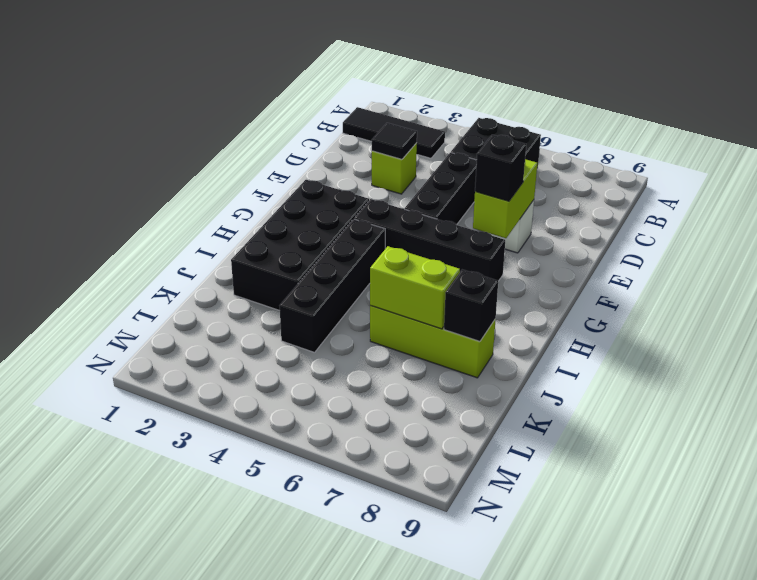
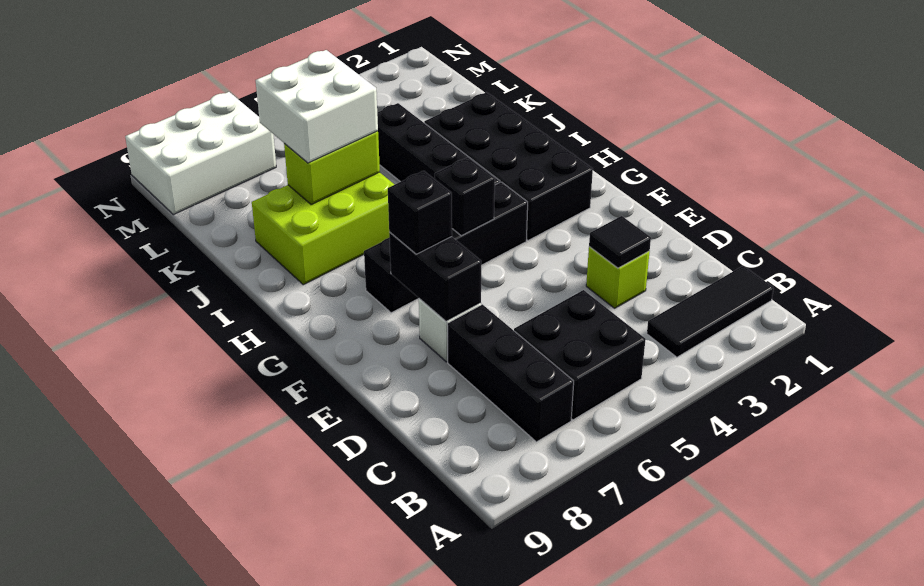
black brick D5:F5 level 1 -> black brick B7:D7 level 1
lime brick E7:F7 level 2 -> black brick E7:F7 level 2
lime brick J6:J8 level 1 -> lime brick I6:J8 level 1
none -> white brick J6:K7 level 3
black brick J8 level 2 -> black brick G5 level 2
none -> white brick M7:N9 level 1

